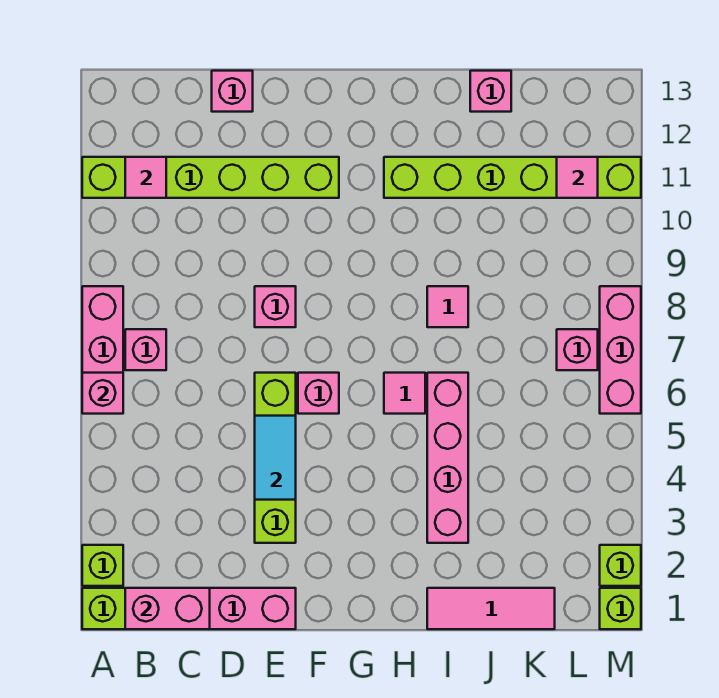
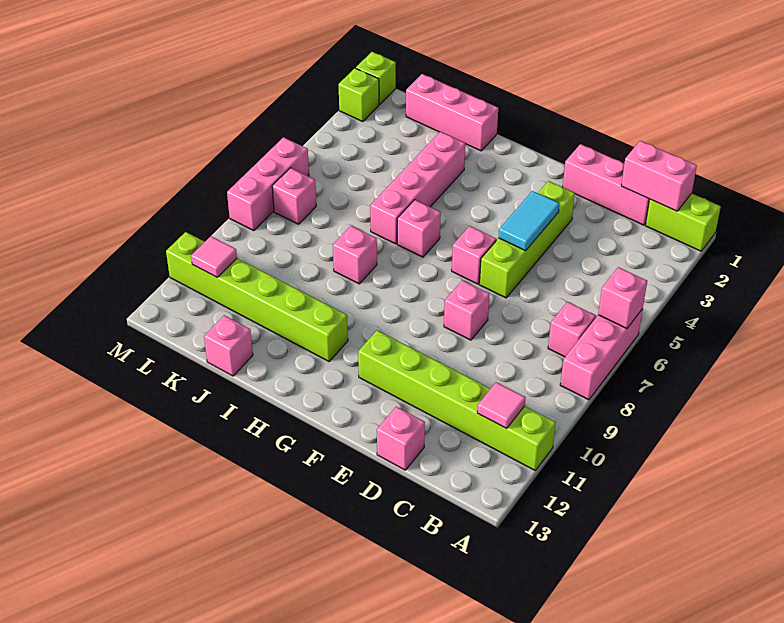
lime brick A2 level 1 -> none
pink tile H6 level 1 -> pink brick H6 level 1
pink tile I1:K1 level 1 -> pink brick I1:K1 level 1
pink tile I8 level 1 -> pink brick I8 level 1

